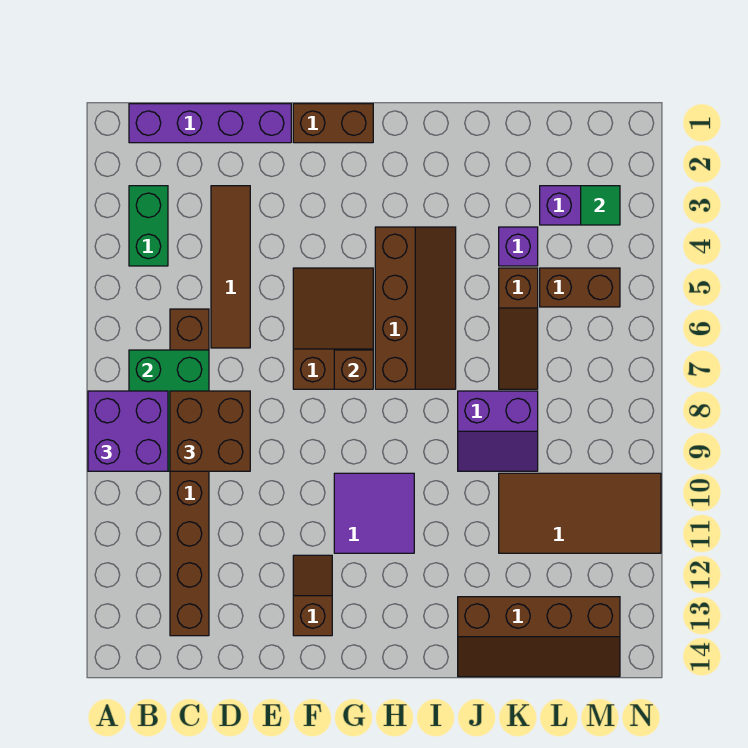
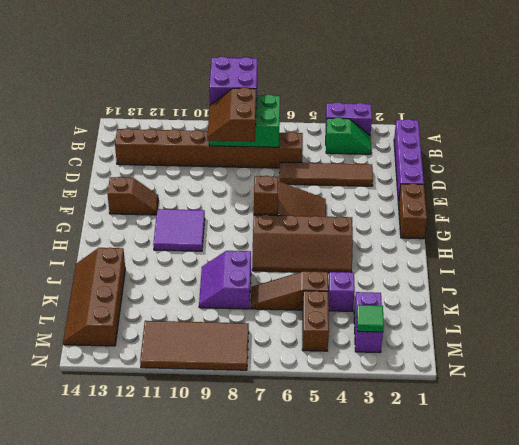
none -> purple brick A3:A4 level 1
green brick B3:B4 level 1 -> green slope B3:B4 level 1 top 4
brown brick C8:D9 level 3 -> brown slope C8:D9 level 3 top 8
brown tile K10:N11 level 1 -> brown tile M8:N11 level 1

